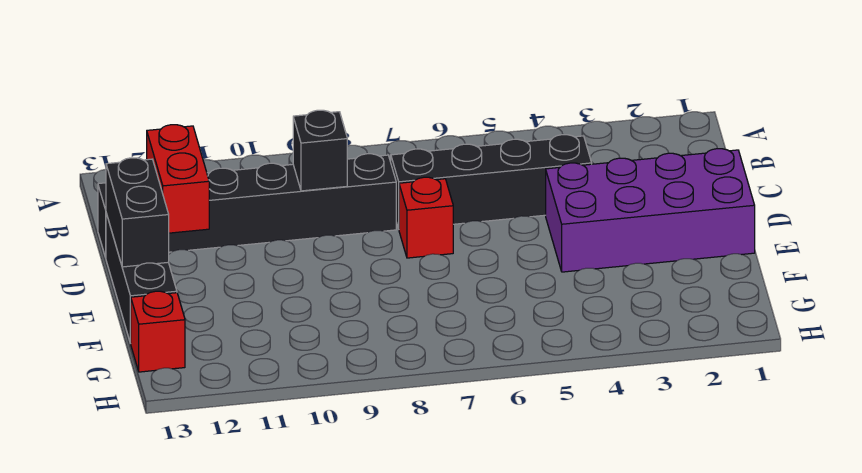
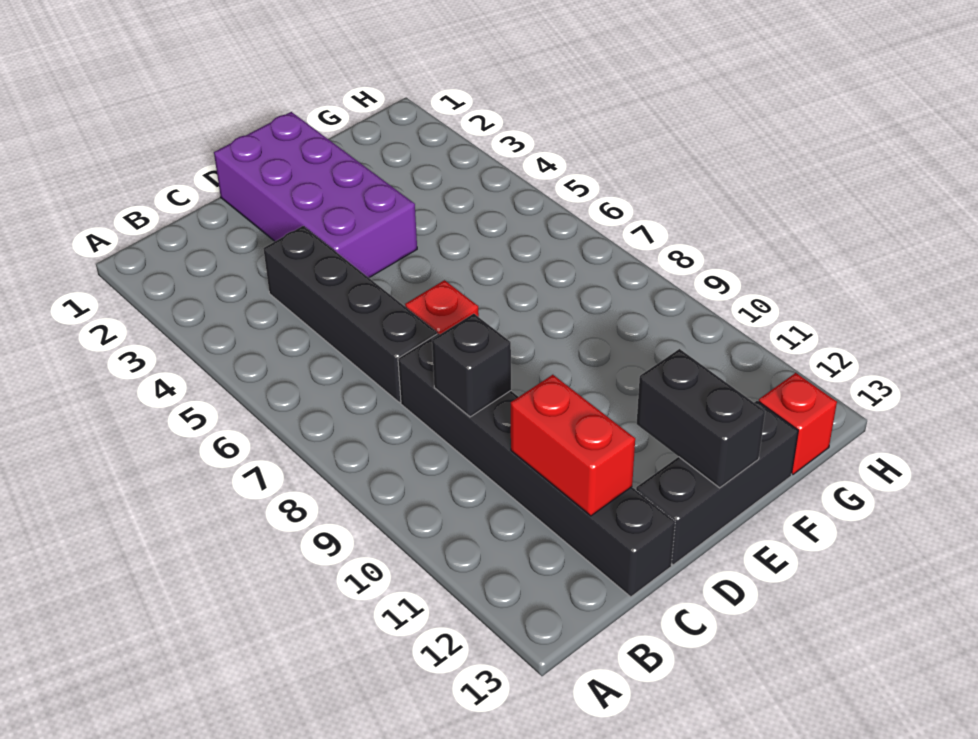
red brick C12:D12 level 2 -> red brick C11:C12 level 2
black brick D13:E13 level 2 -> black brick E12:E13 level 2

